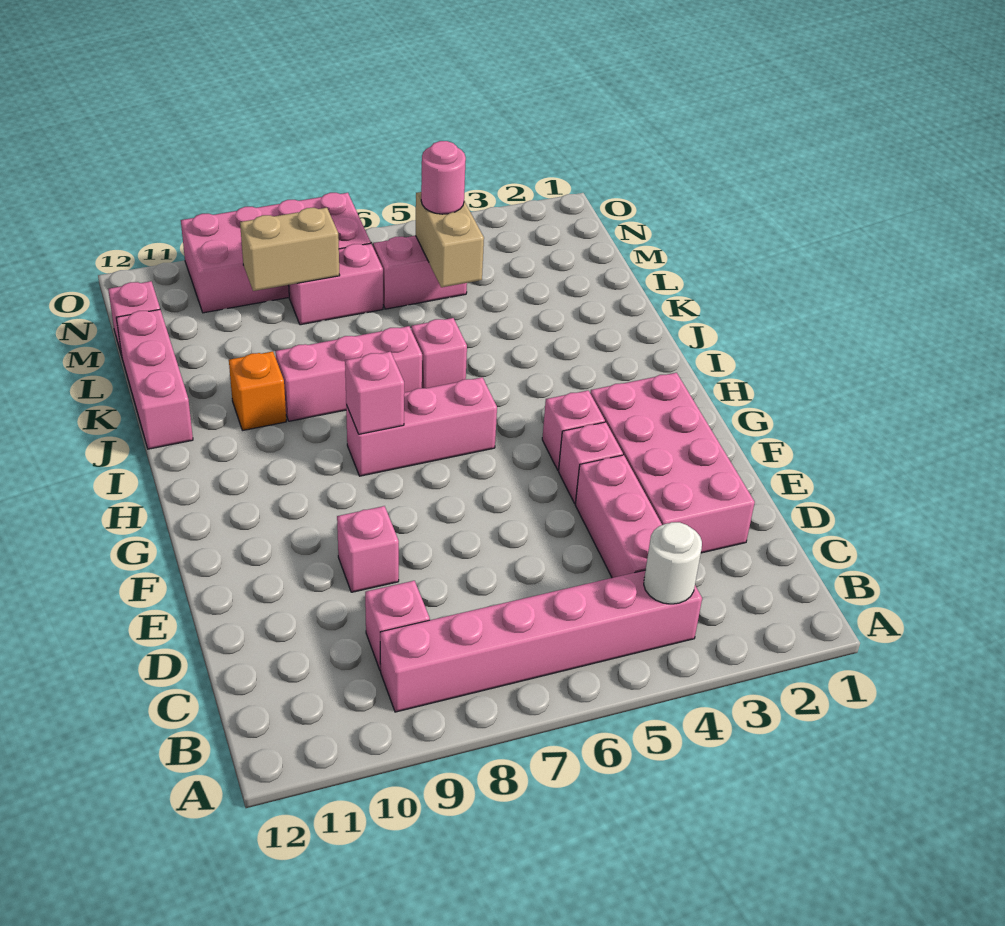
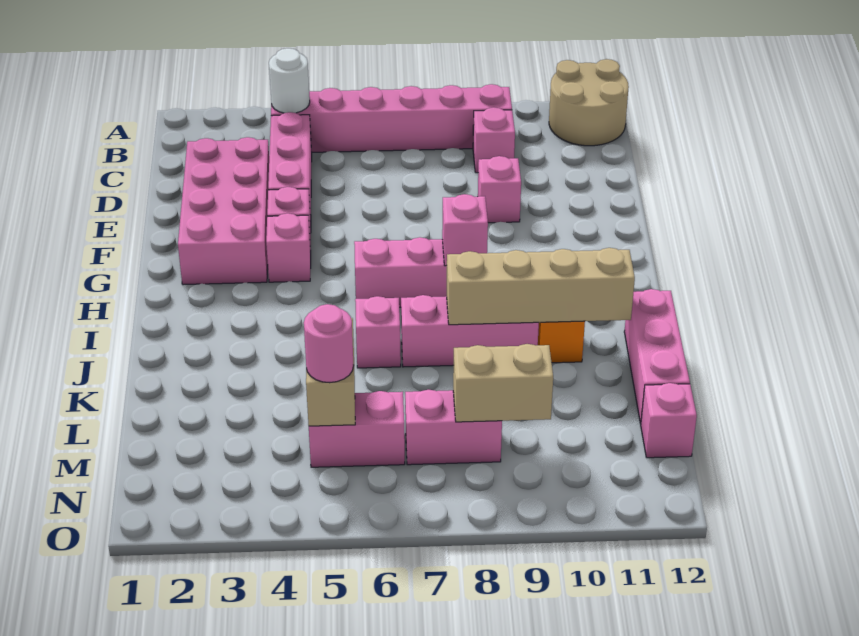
none -> tan round brick A11:B12 level 1
none -> tan brick J8:J11 level 2
pink brick N7:O10 level 1 -> none

